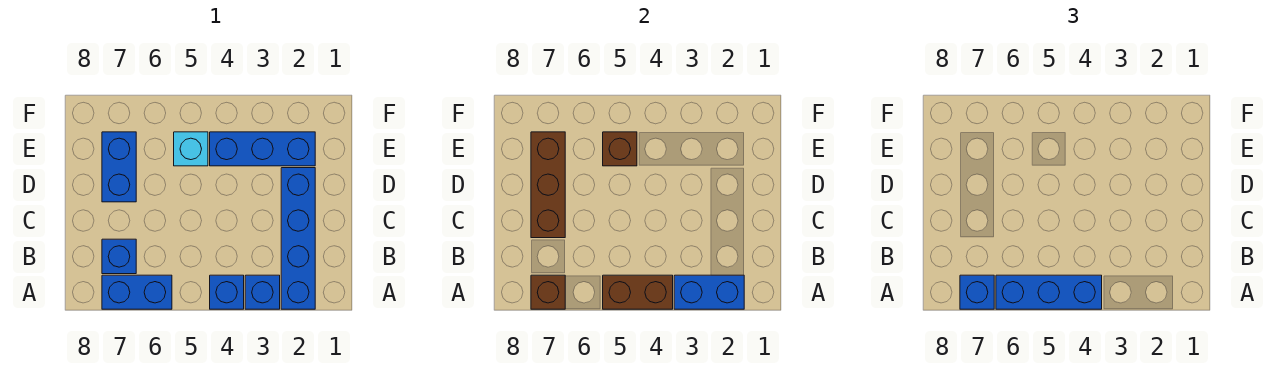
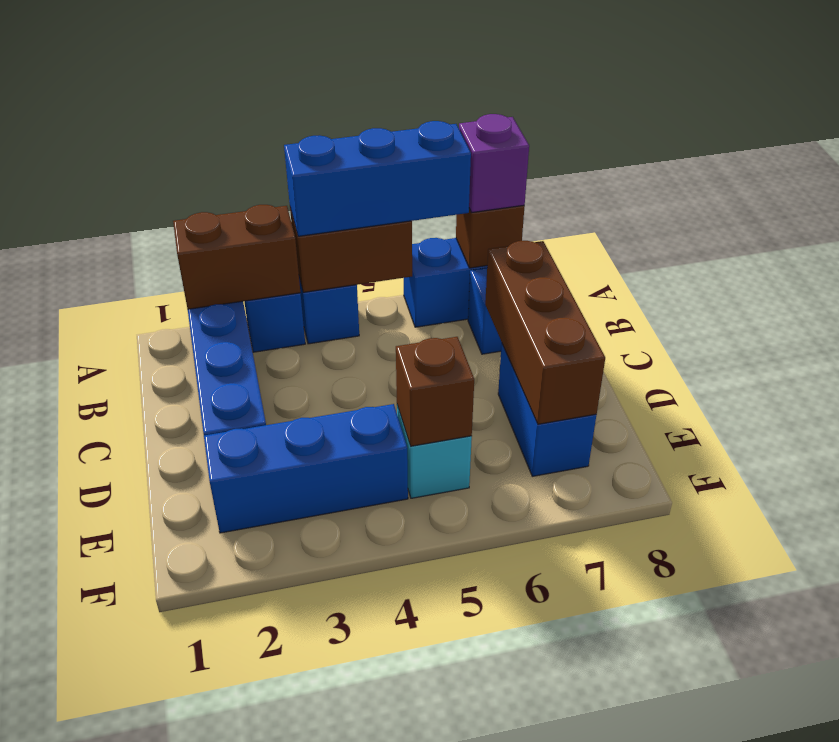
blue brick A2:A3 level 2 -> brown brick A2:A3 level 2
blue brick A7 level 3 -> purple brick A7 level 3

